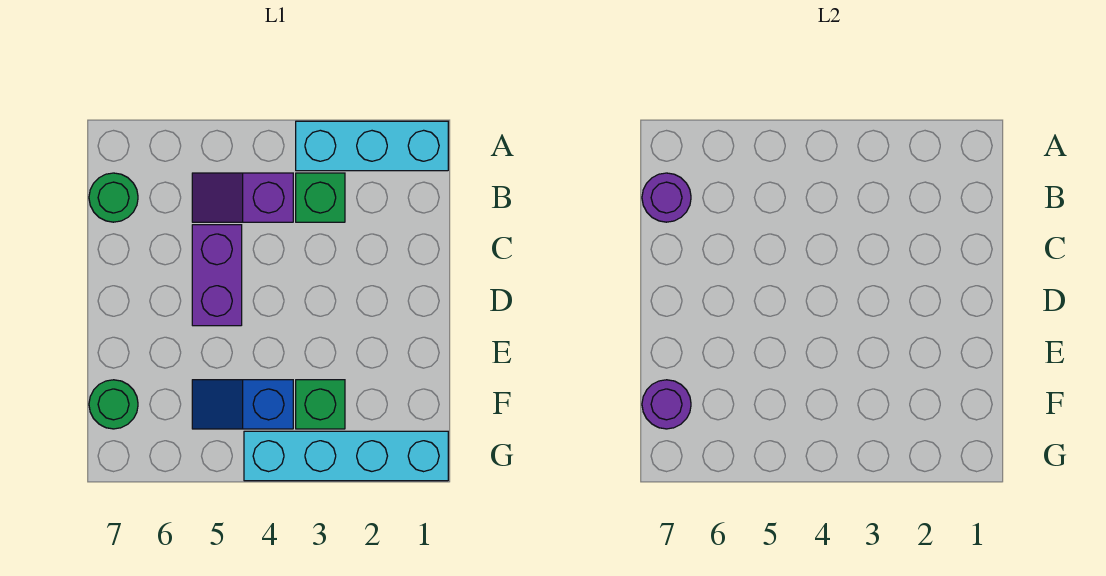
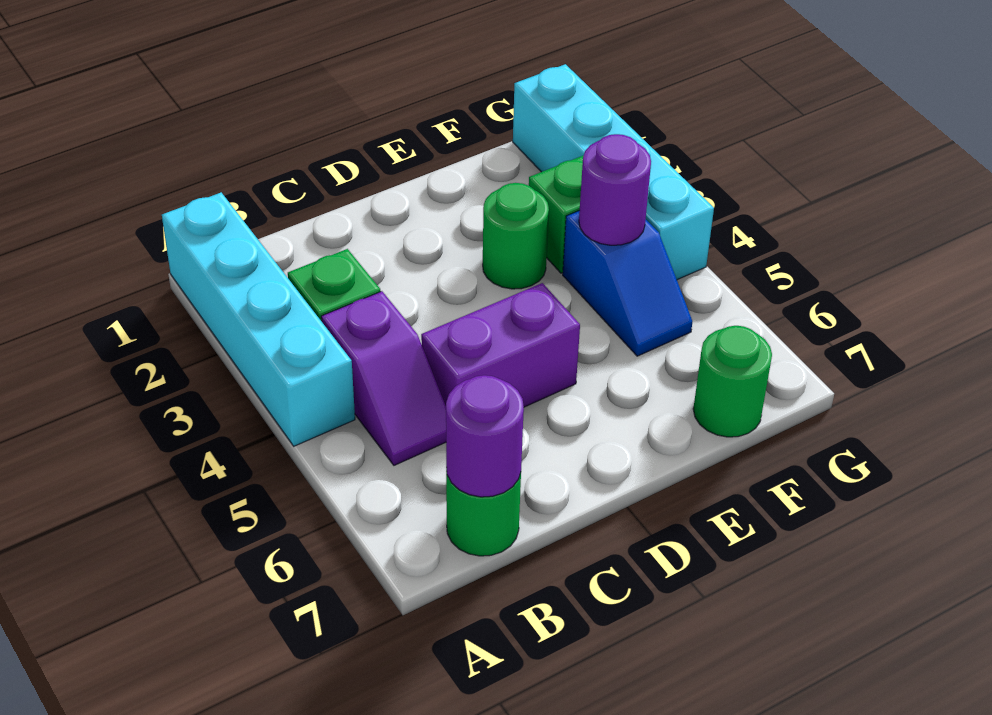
cyan brick A1:A3 level 1 -> cyan brick A1:A4 level 1
none -> green round brick E3 level 1
purple round brick F7 level 2 -> purple round brick F4 level 2

